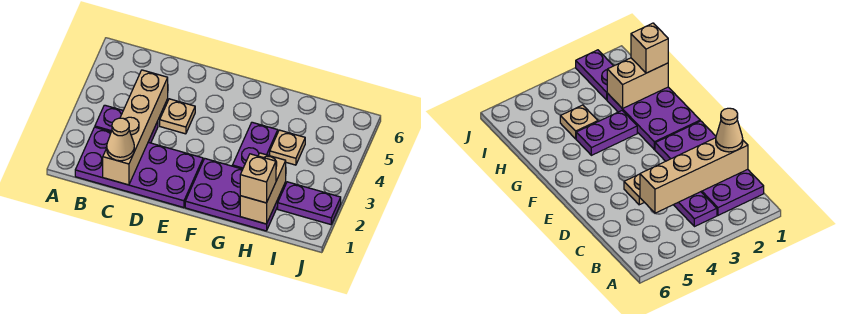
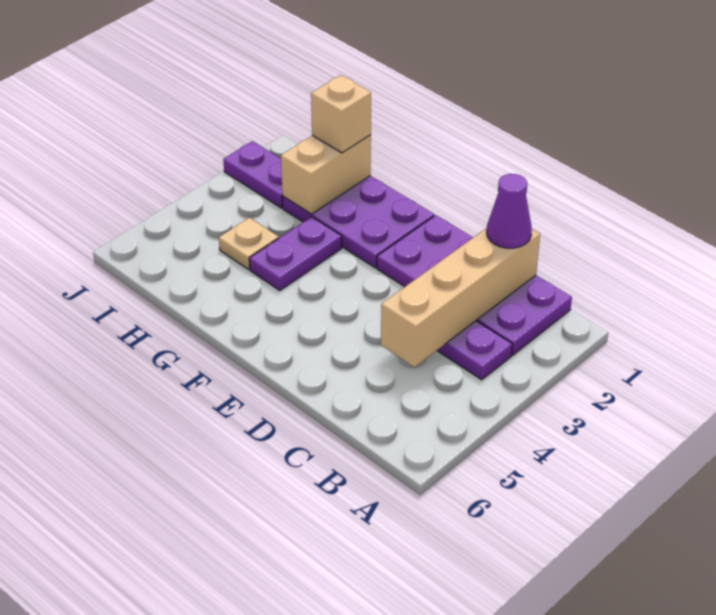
tan cone C1 level 3 -> purple cone C1 level 3
tan plate D4 level 1 -> none

